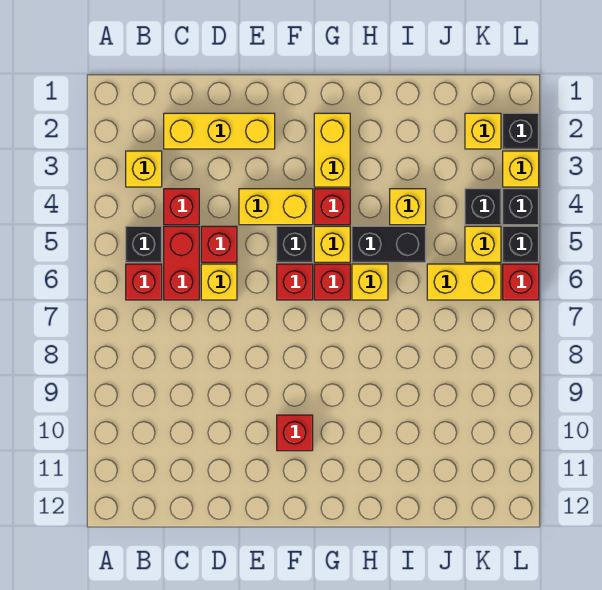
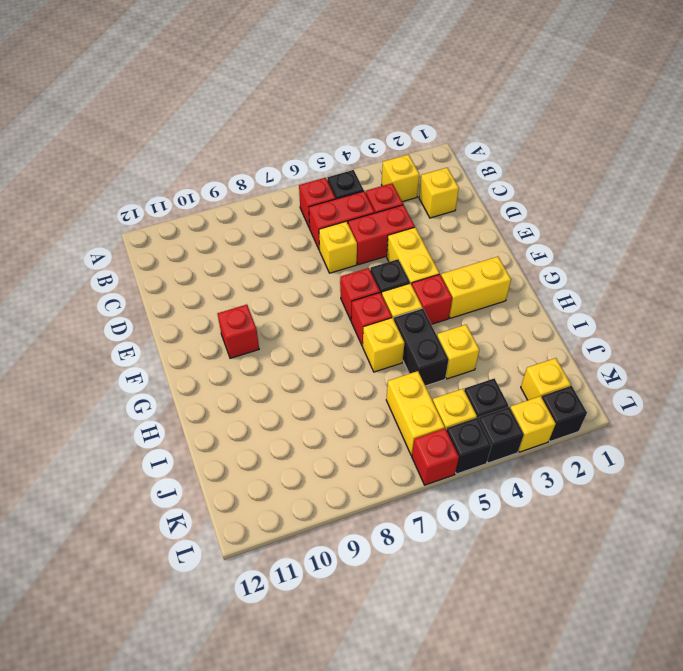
yellow brick C2:E2 level 1 -> yellow brick C2 level 1
red brick D5 level 1 -> red brick D4:D5 level 1

